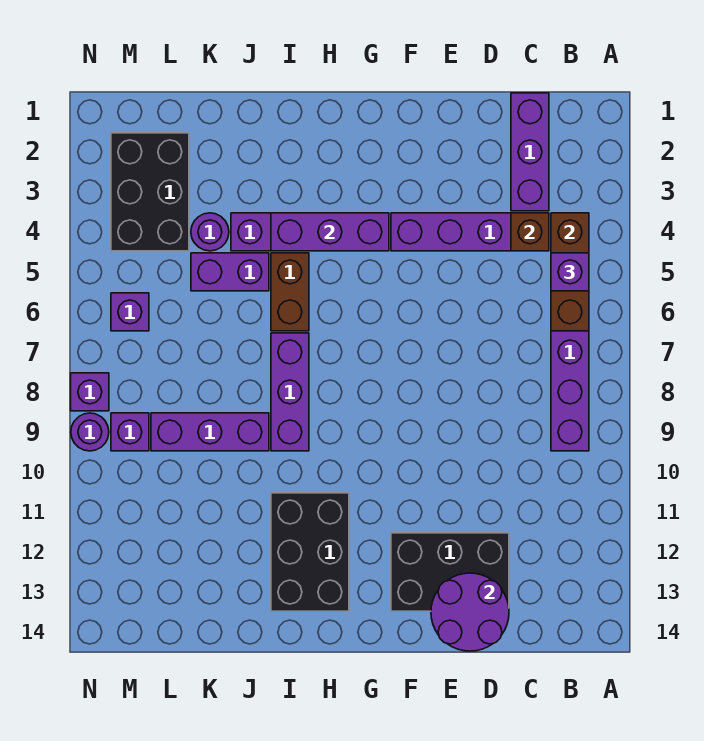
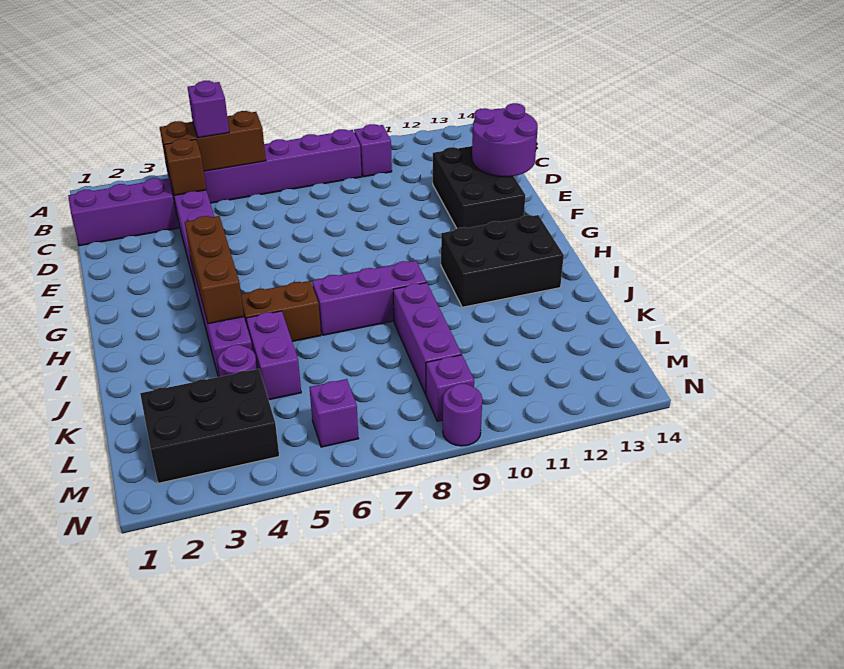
purple brick G4:I4 level 2 -> brown brick G4:I4 level 2
purple brick N8 level 1 -> purple brick B10 level 1

